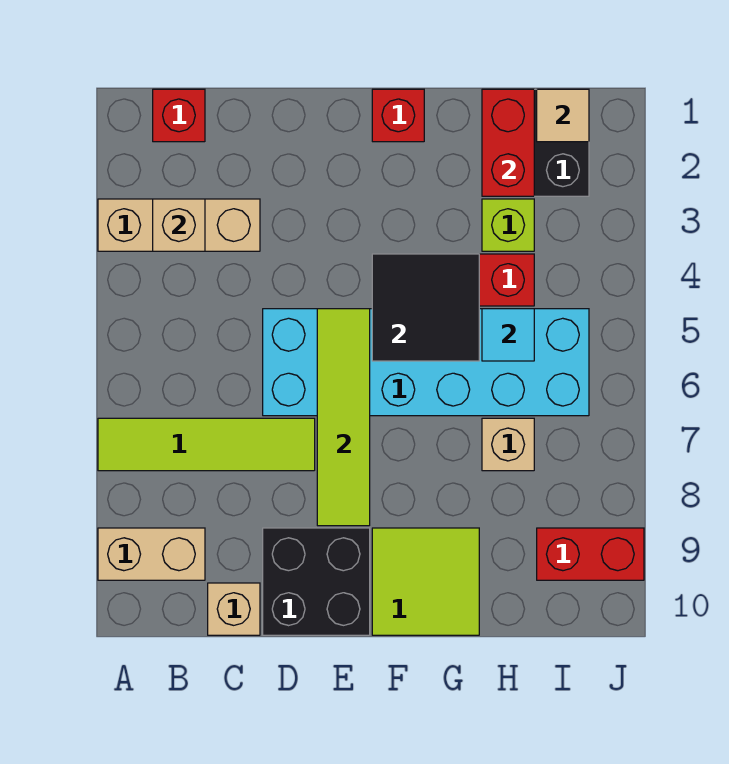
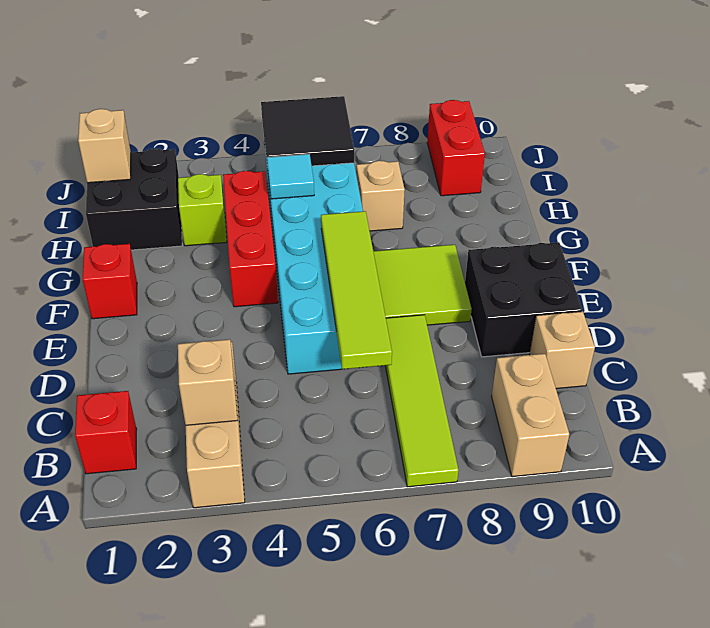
lime tile E5:E8 level 2 -> lime tile C6:F6 level 2
black tile F4:G5 level 2 -> black tile I5:J6 level 2
lime tile F9:G10 level 1 -> lime tile E7:F8 level 1
red brick H1:H2 level 2 -> none
tan tile I1 level 2 -> tan brick I1 level 2

